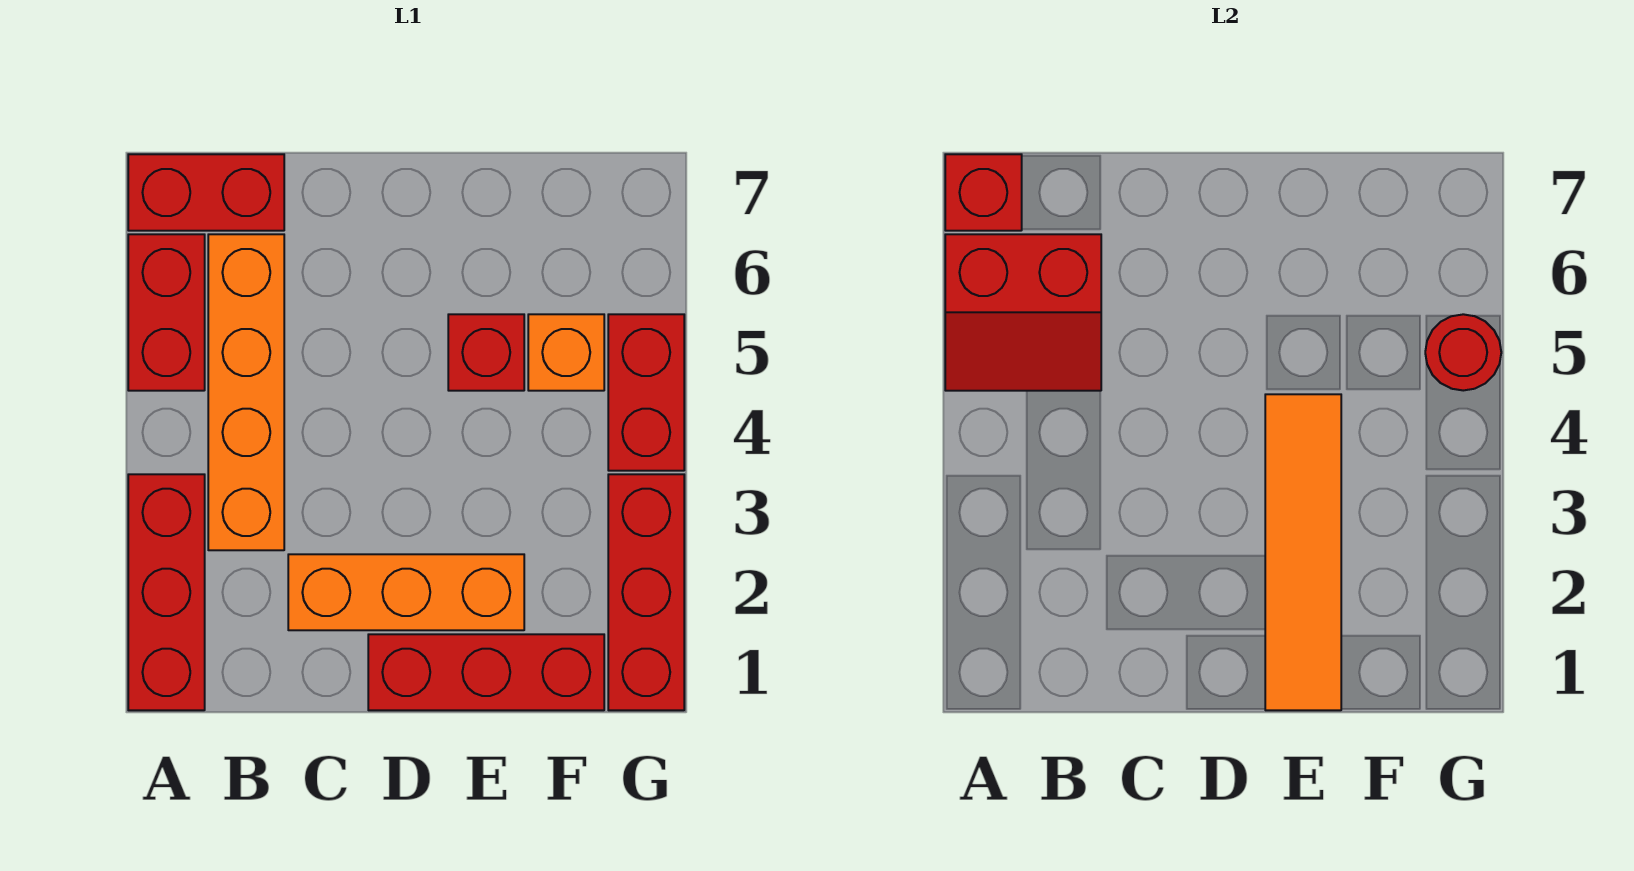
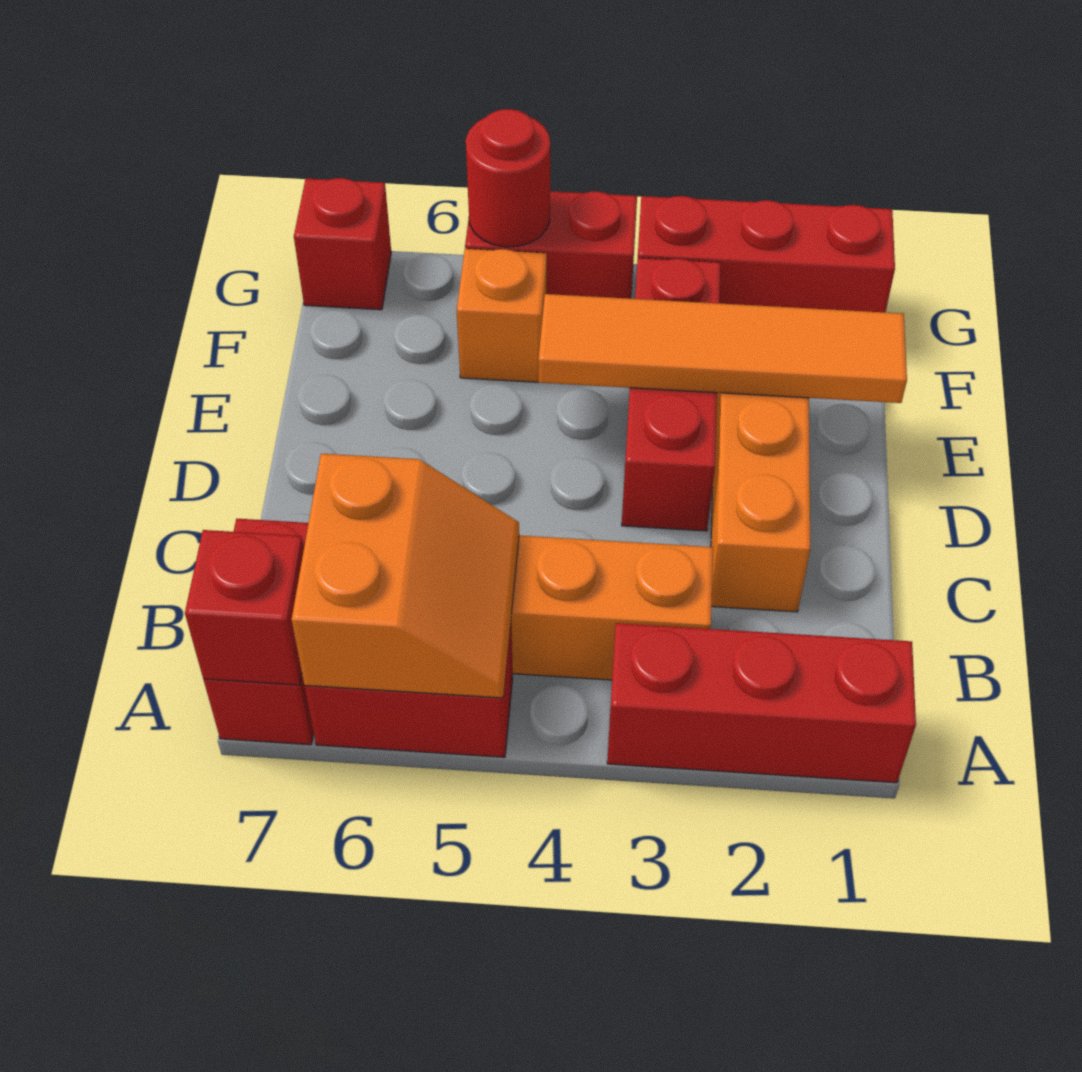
red slope A5:B6 level 2 top 6 -> orange slope A5:B6 level 2 top 6
red brick D1:F1 level 1 -> red brick D3:F3 level 1
red brick E5 level 1 -> red brick G7 level 1

